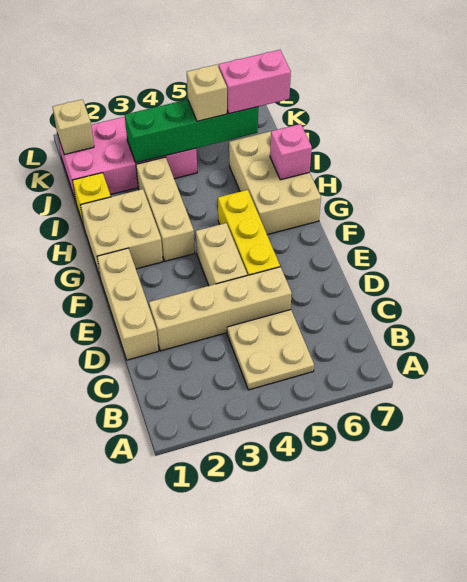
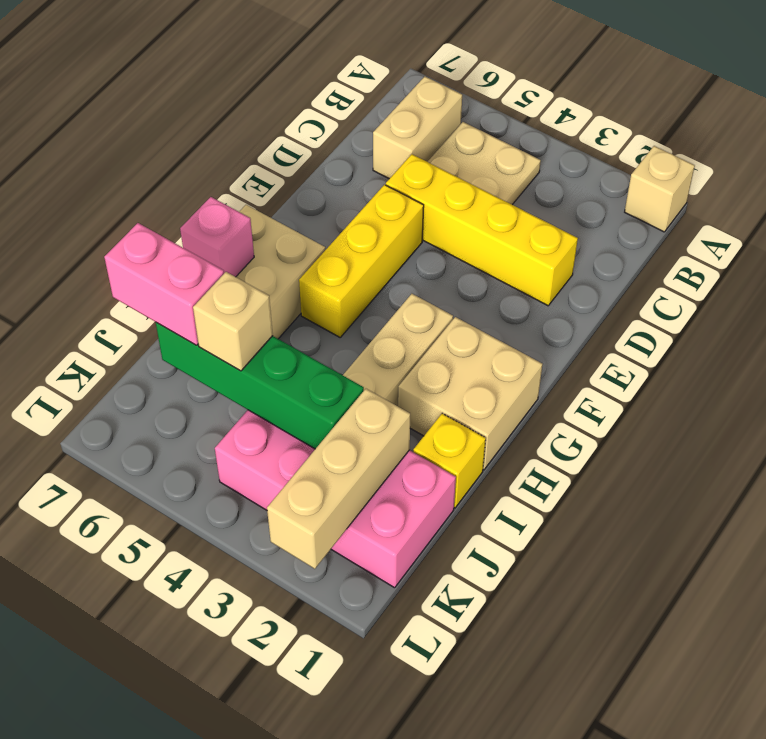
tan brick D1:F1 level 1 -> tan brick J2:L2 level 2
tan brick D2:D5 level 1 -> yellow brick D2:D5 level 1
tan brick E4:F4 level 1 -> tan brick B6:C6 level 1
tan brick K1 level 2 -> tan brick A1 level 1

